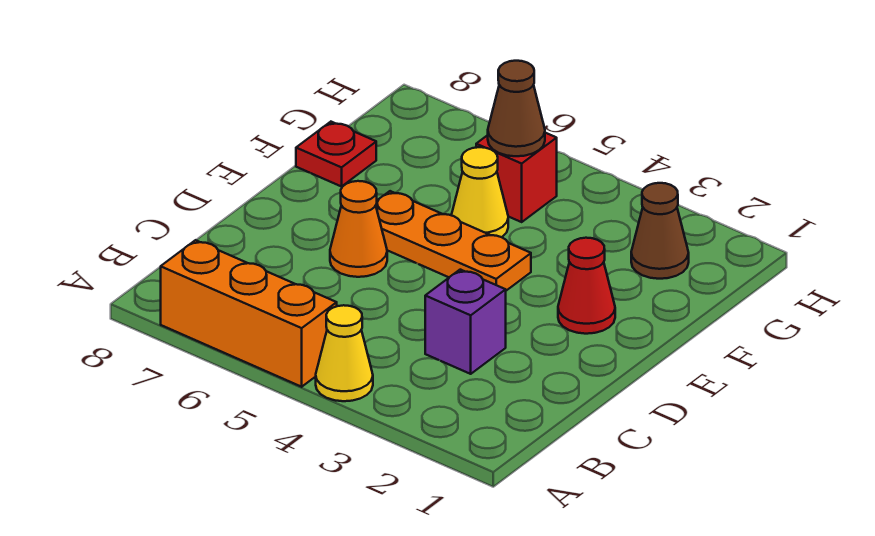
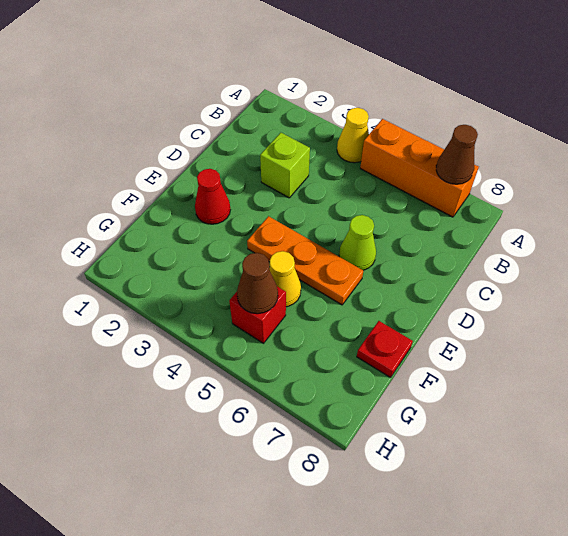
purple brick C3 level 1 -> lime brick C3 level 1
orange cone D6 level 1 -> lime cone D6 level 1
brown cone G2 level 1 -> brown cone A7 level 2

